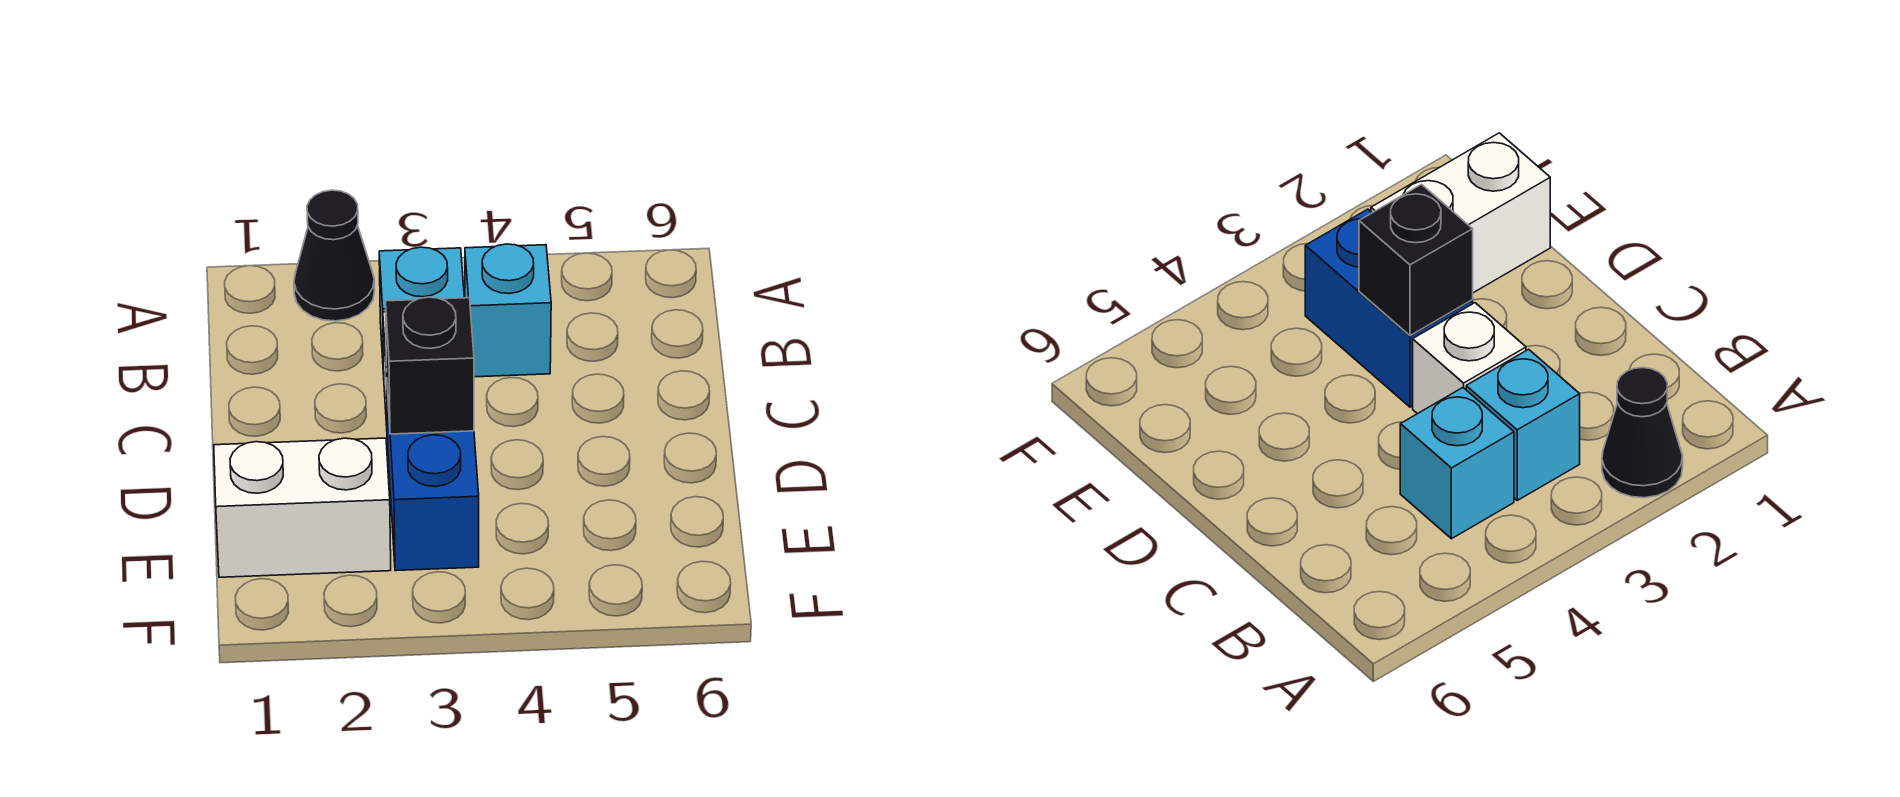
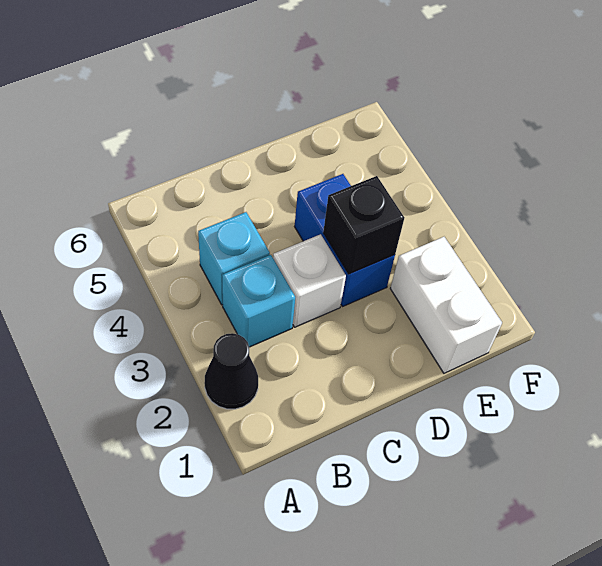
blue brick D3:E3 level 1 -> blue brick D3:D4 level 1

